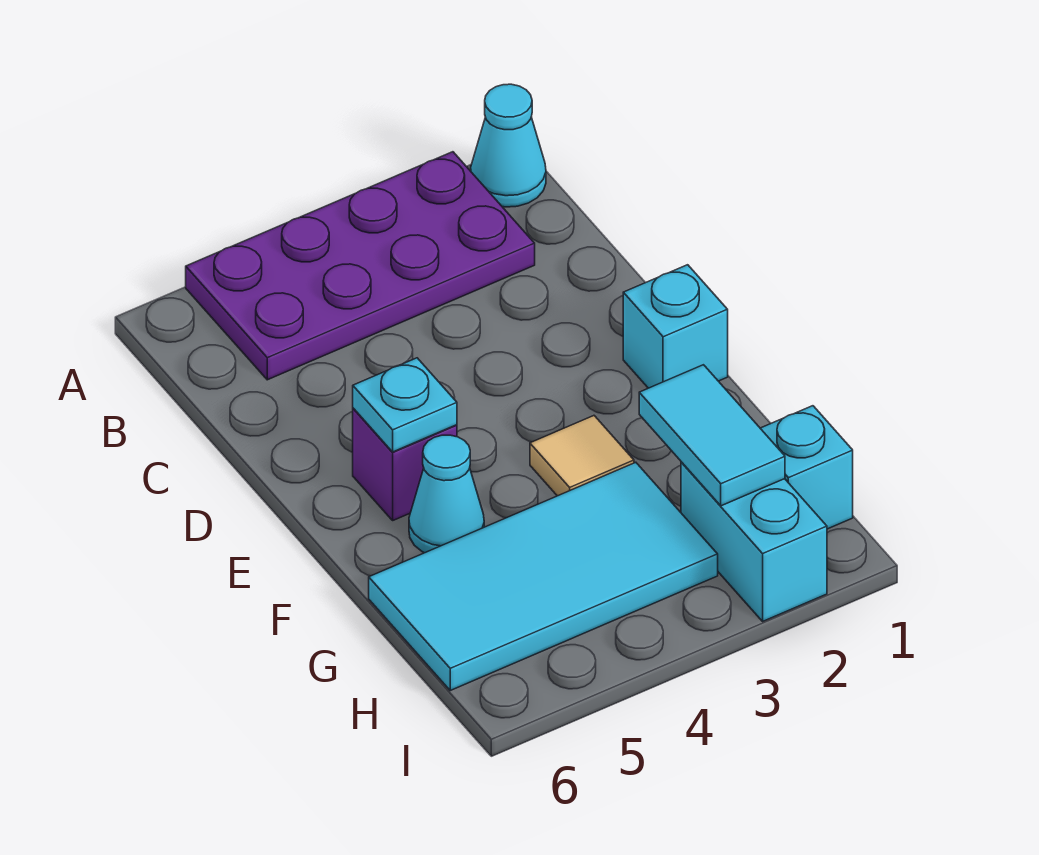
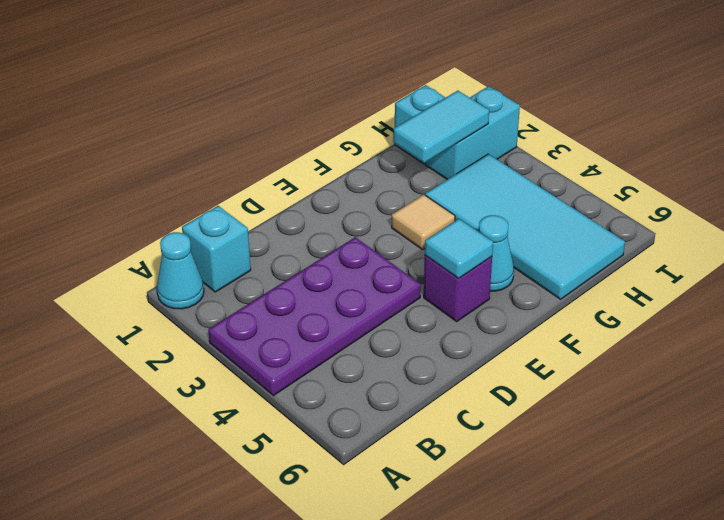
purple plate A2:B5 level 1 -> purple plate A3:D4 level 1
cyan brick E1 level 1 -> cyan brick B1 level 1
cyan plate E5 level 2 -> cyan tile E5 level 2

